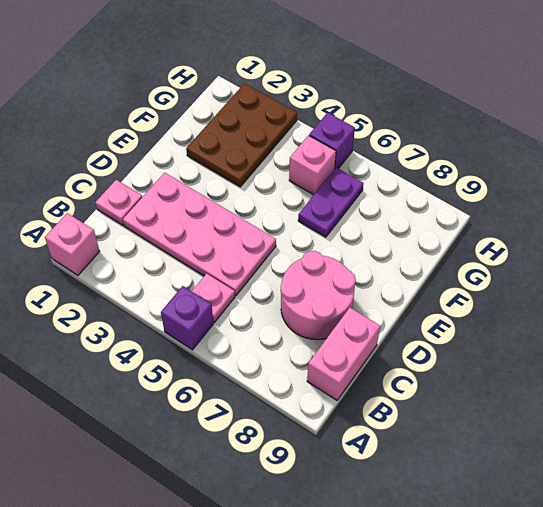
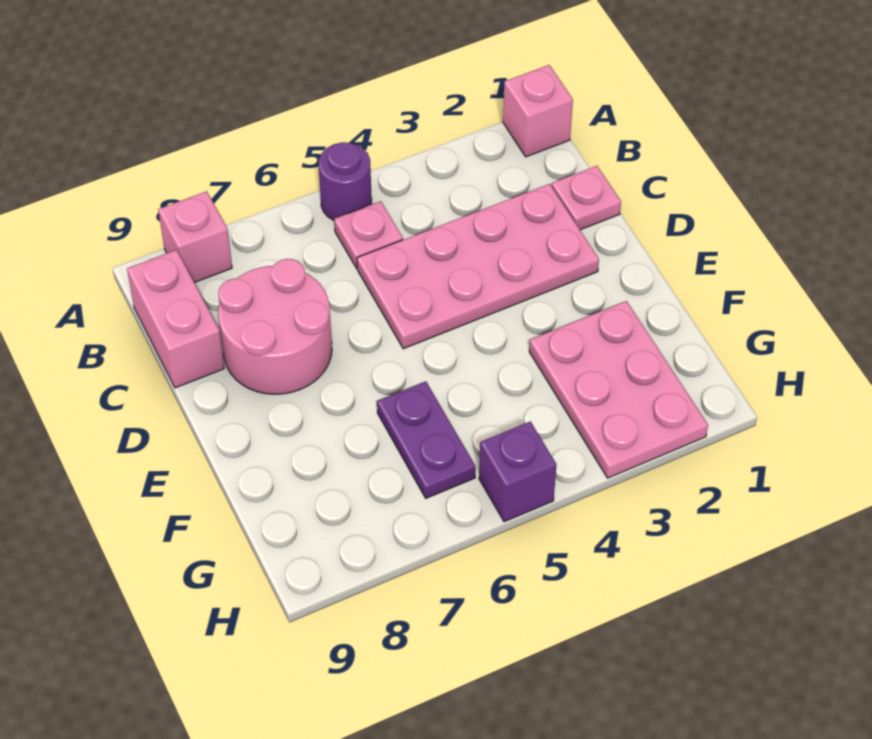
purple brick A5 level 1 -> purple round brick A5 level 1
brown plate F2:H3 level 1 -> pink plate F2:H3 level 1
pink brick G5 level 1 -> pink brick A8 level 1

